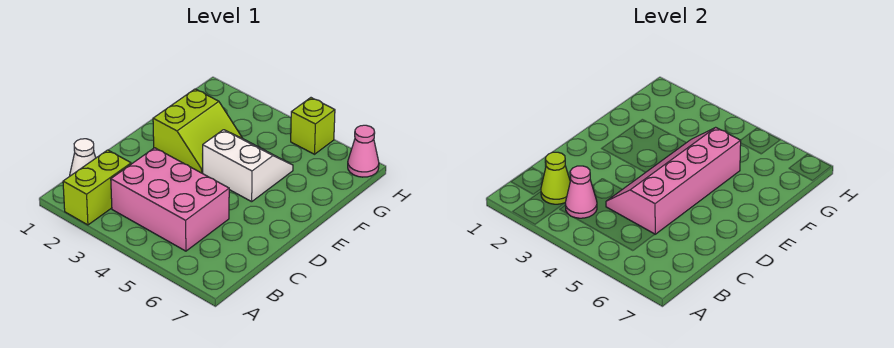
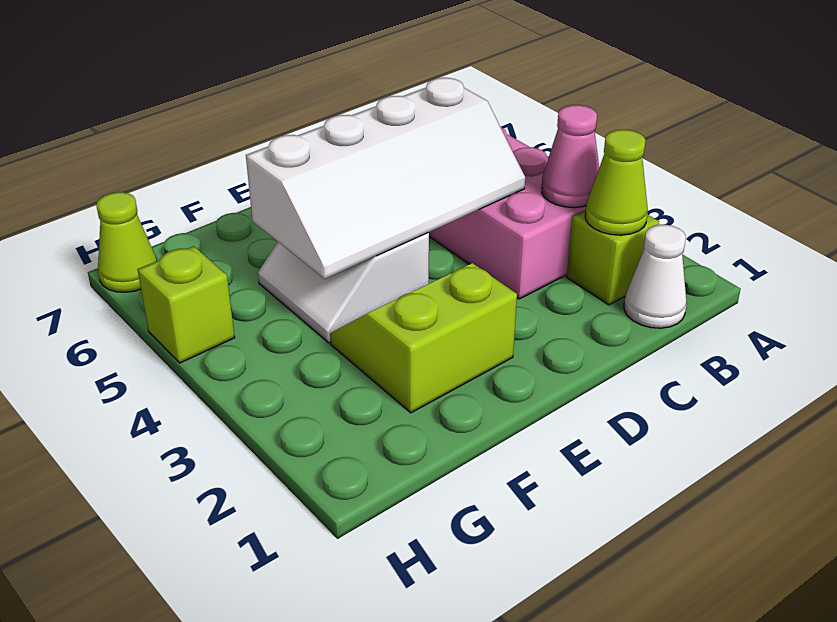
lime brick A2:B2 level 1 -> lime brick B2 level 1
pink slope C4:F5 level 2 top 5 -> white slope C4:F5 level 2 top 5
pink cone H7 level 1 -> lime cone H7 level 1

